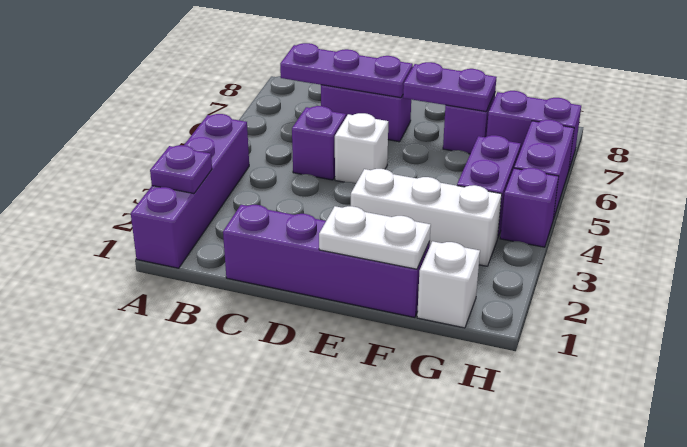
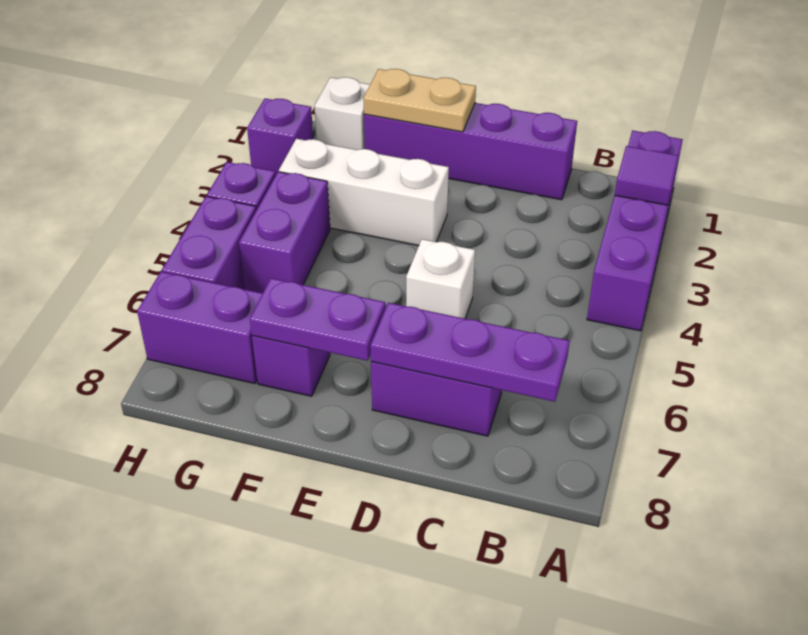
purple plate A2 level 2 -> purple tile A2 level 2
purple brick C5 level 1 -> purple brick H2 level 1
white plate E1:F1 level 2 -> tan plate E1:F1 level 2

